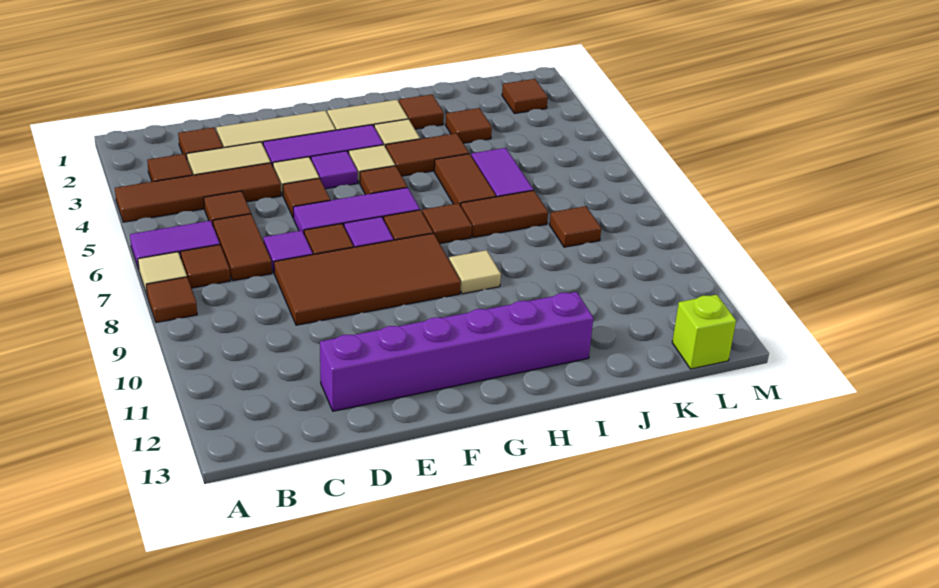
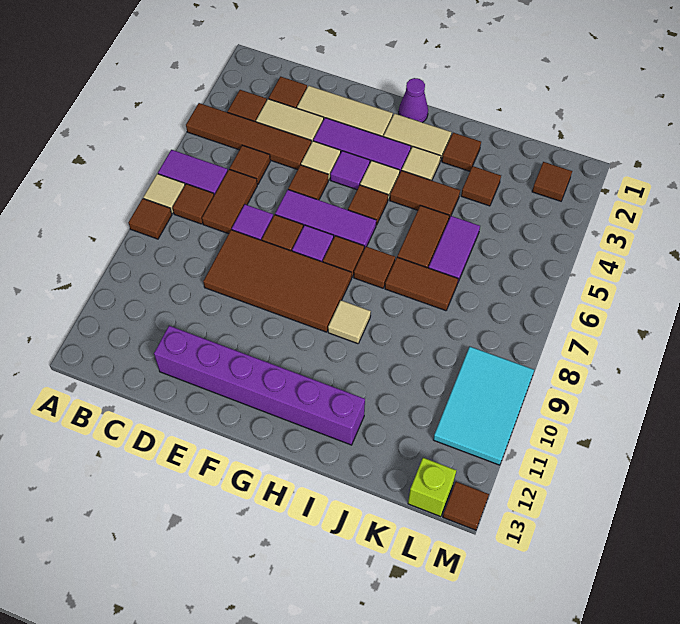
none -> purple cone G1 level 1
brown tile K8 level 1 -> brown tile M13 level 1
none -> cyan tile L9:M11 level 1

